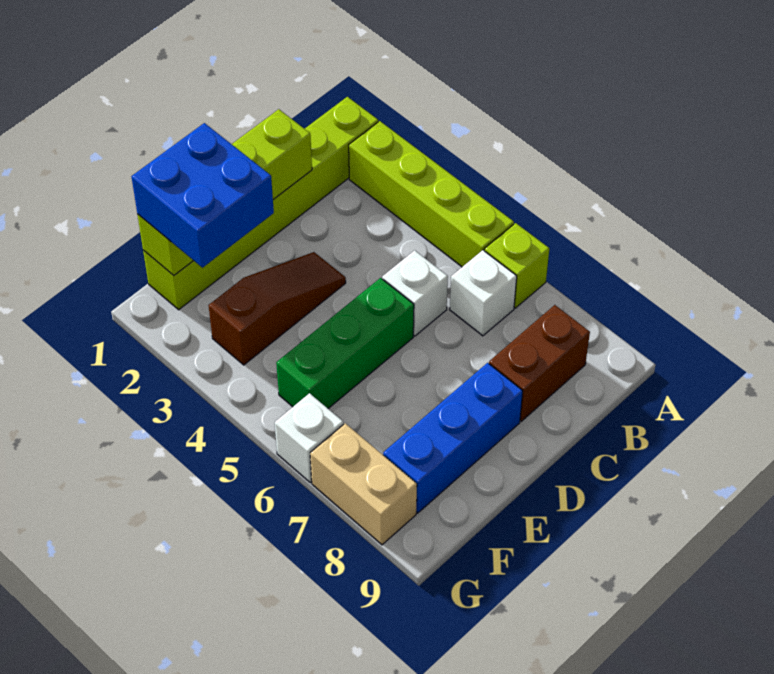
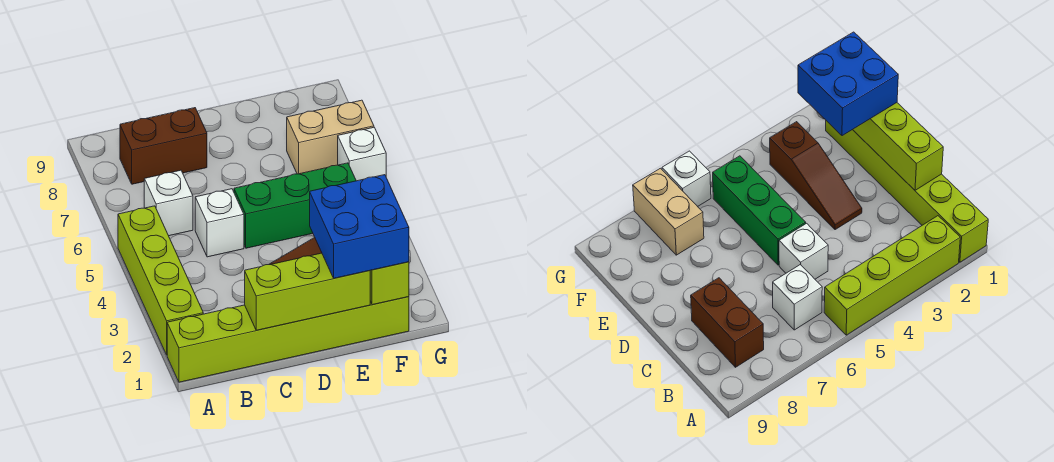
lime brick A6 level 1 -> none
blue brick D8:F8 level 1 -> none
tan brick G7:G8 level 1 -> tan brick F7:G7 level 1

